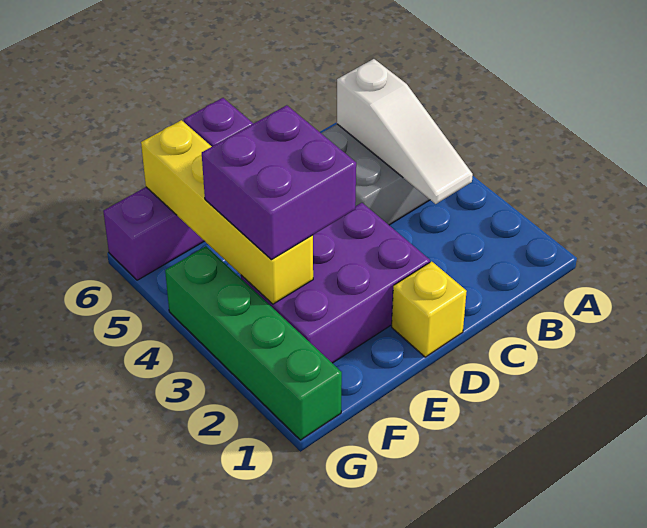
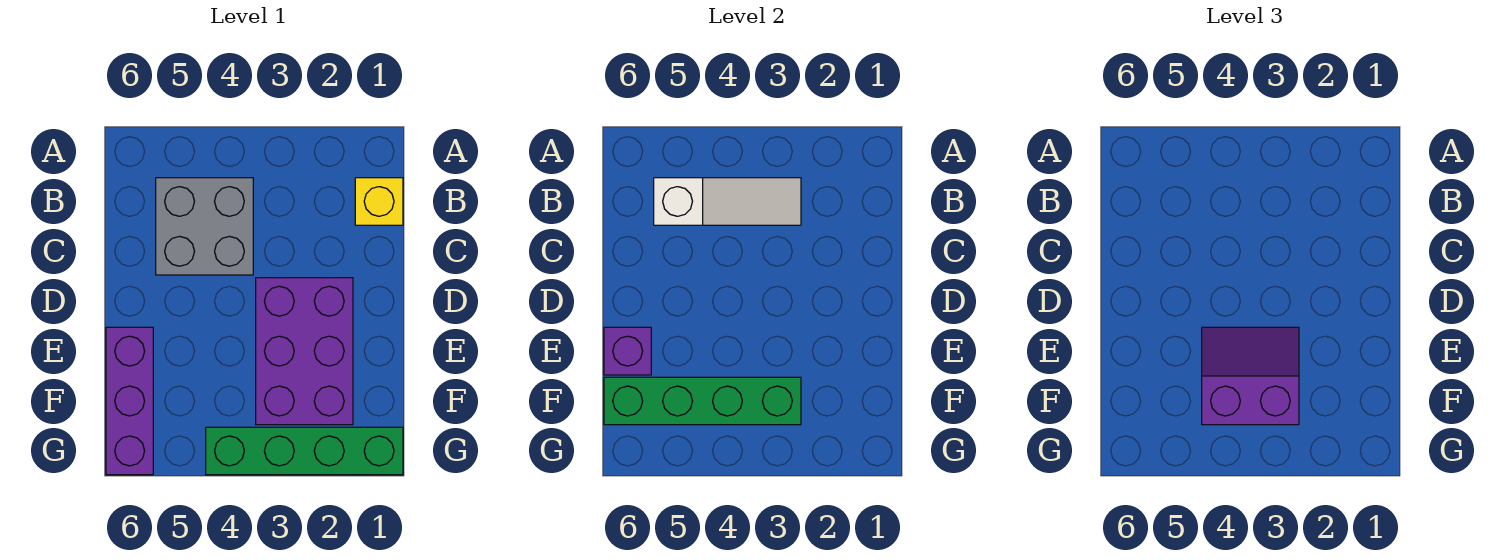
yellow brick D1 level 1 -> yellow brick B1 level 1
purple brick E3:F4 level 3 -> purple slope E3:F4 level 3 top F
yellow brick F3:F6 level 2 -> green brick F3:F6 level 2

